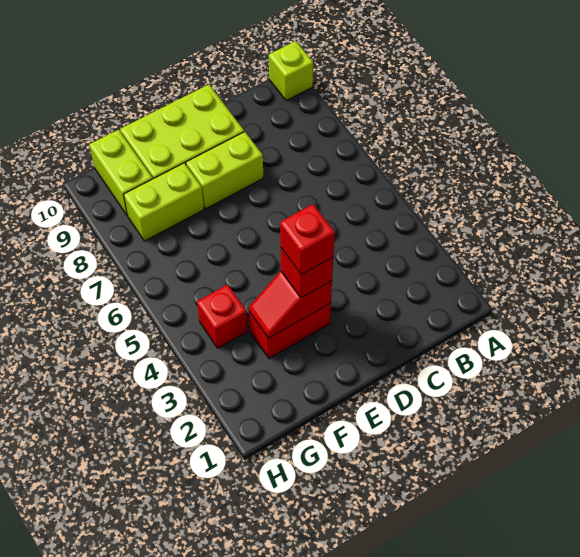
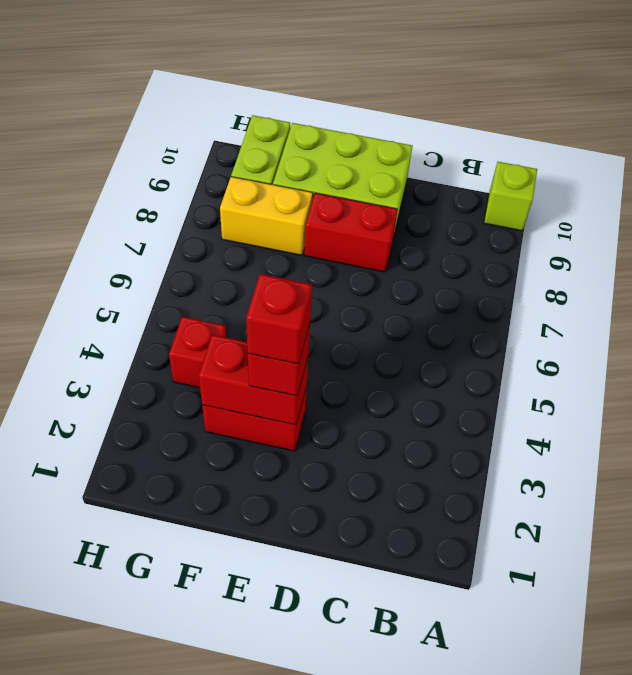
lime brick D8:E8 level 1 -> red brick D8:E8 level 1
red slope E3:F3 level 2 top E -> red brick E3:F3 level 2
lime brick F8:G8 level 1 -> yellow brick F8:G8 level 1

